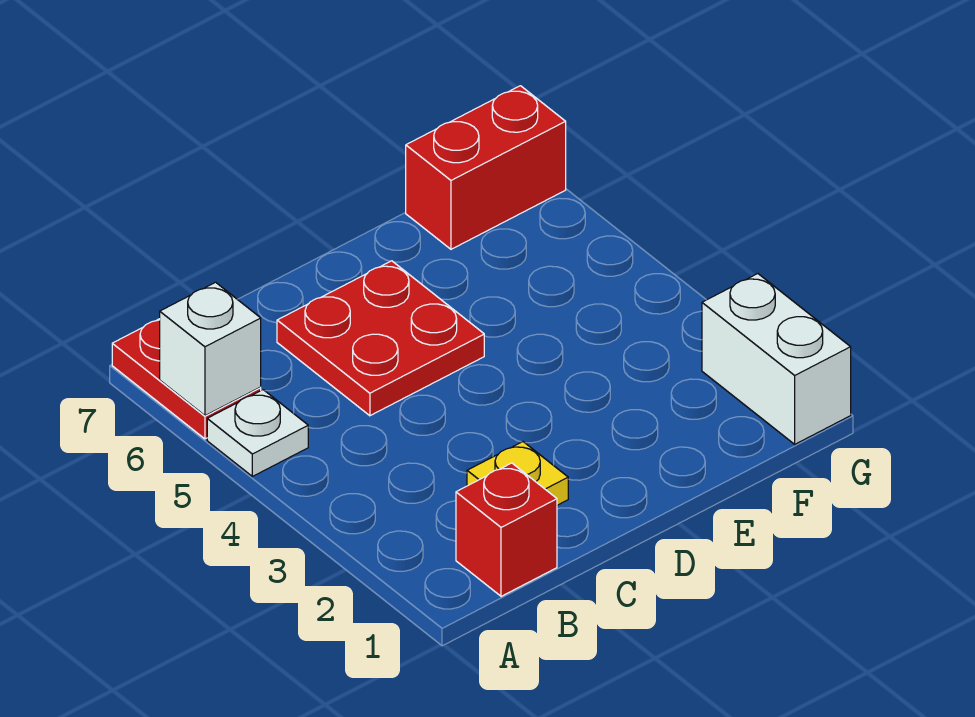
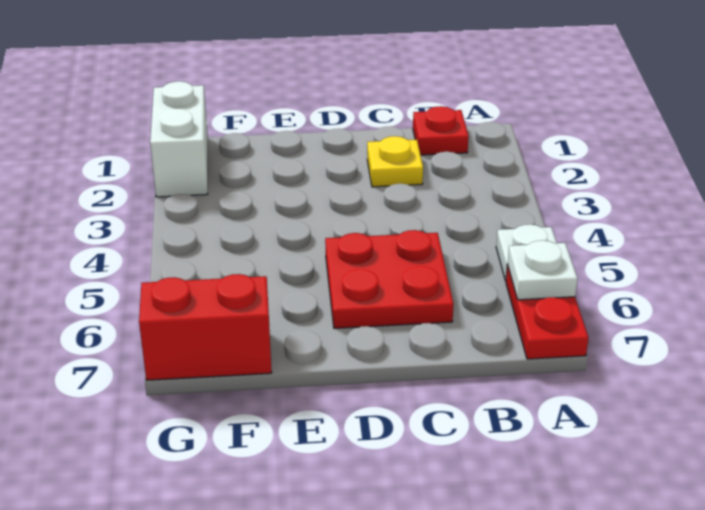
white brick A6 level 2 -> white plate A6 level 2
red brick B1 level 1 -> red plate B1 level 1

